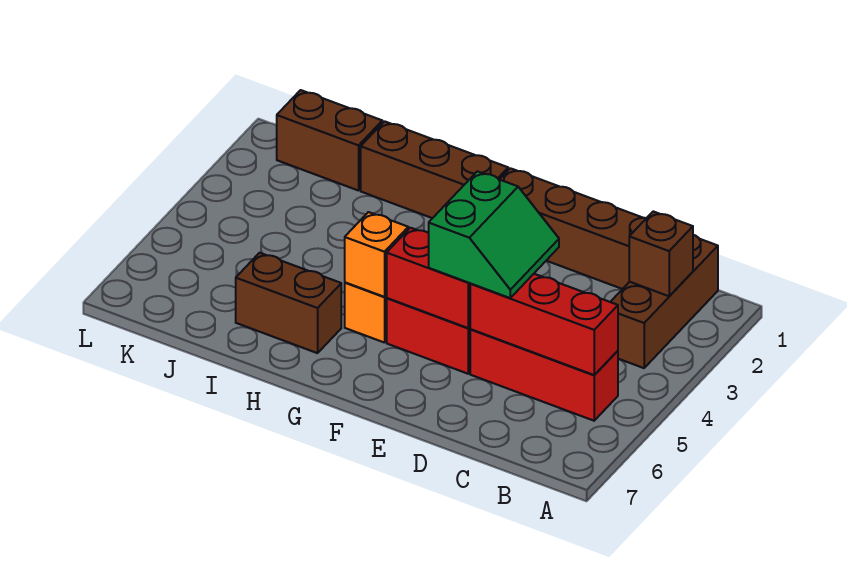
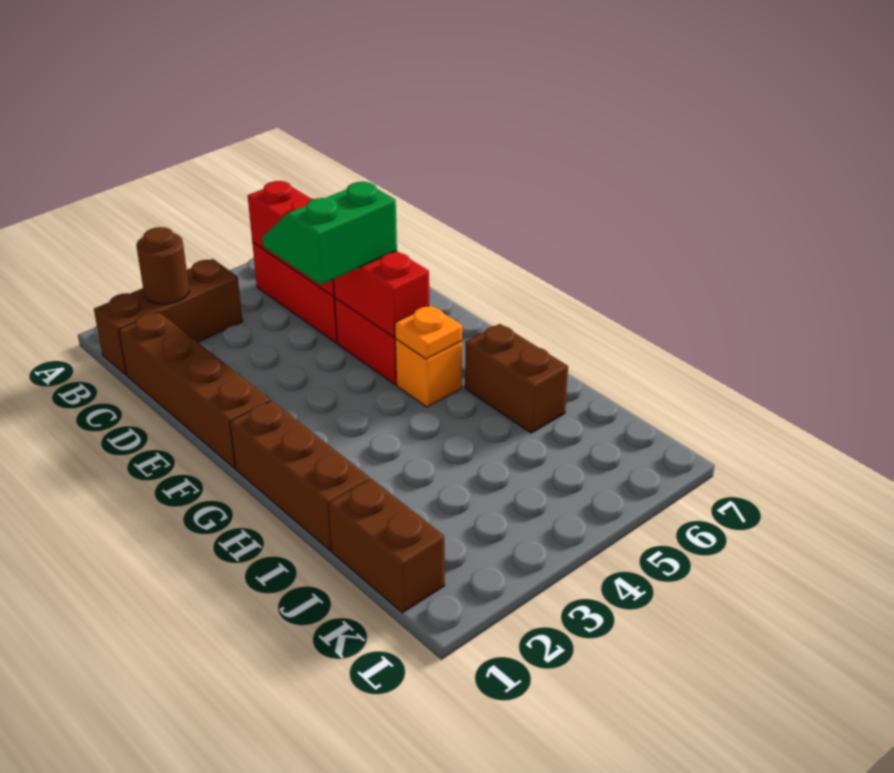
brown brick B2 level 2 -> brown round brick B2 level 2
orange brick G5 level 2 -> orange plate G5 level 2

